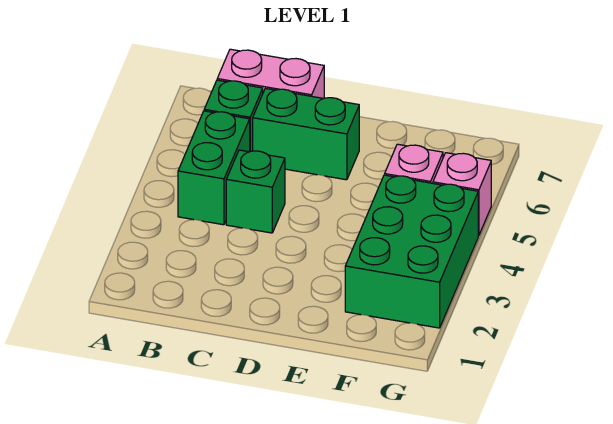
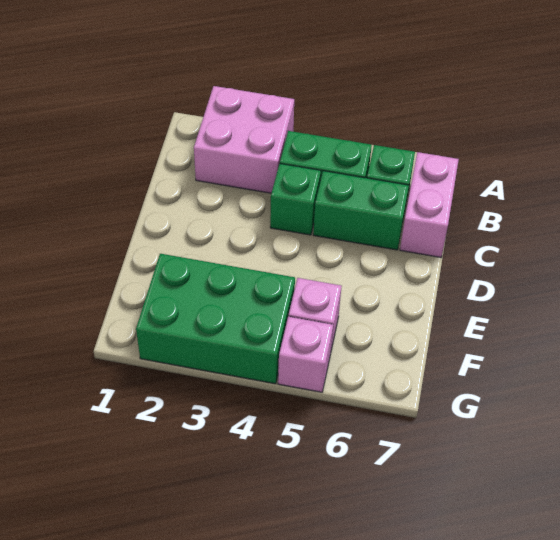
none -> pink brick A2:B3 level 1
green brick C6:D6 level 1 -> green brick C5:C6 level 1

